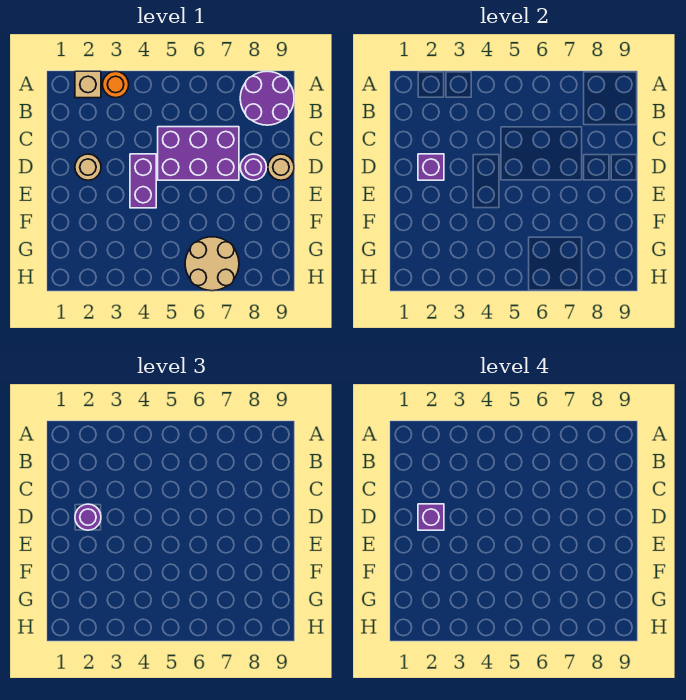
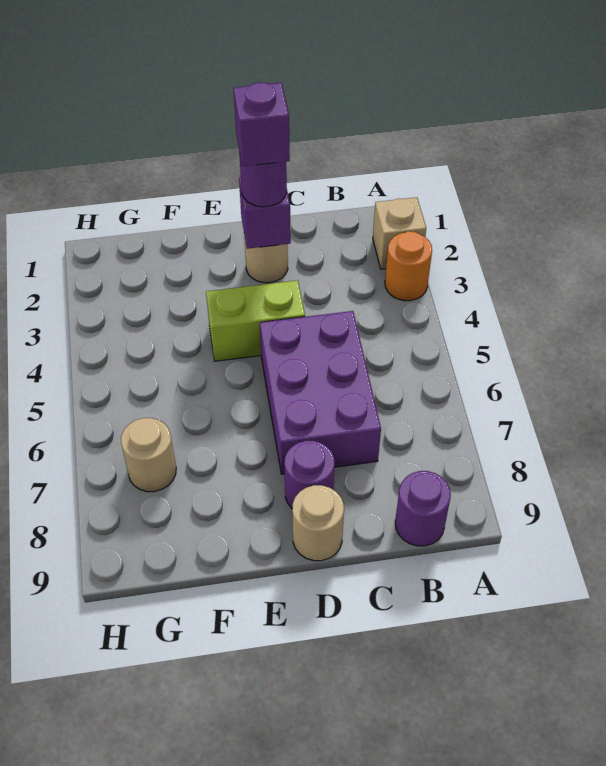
purple round brick A8:B9 level 1 -> purple round brick B9 level 1
purple brick D4:E4 level 1 -> lime brick D4:E4 level 1
tan round brick G6:H7 level 1 -> tan round brick G7 level 1

